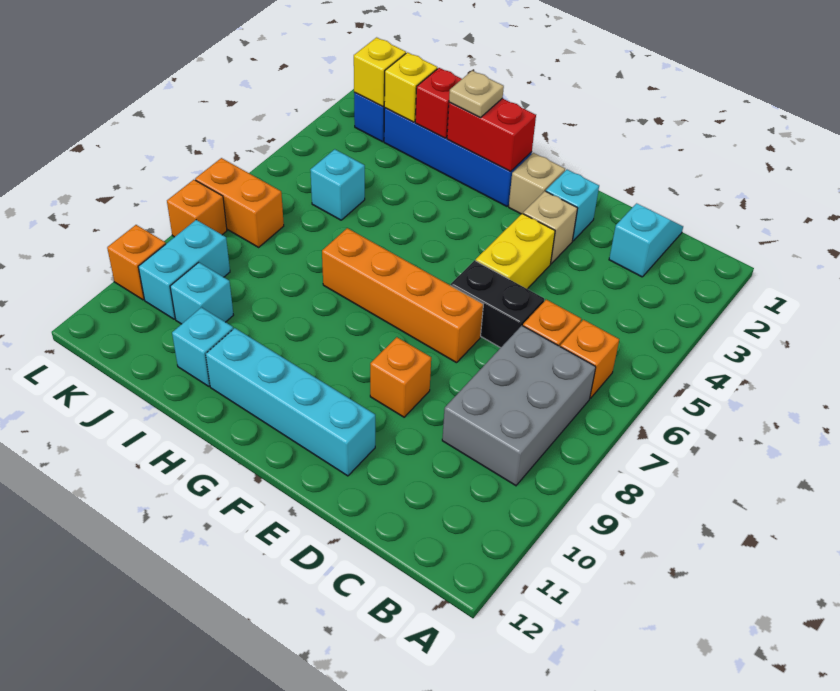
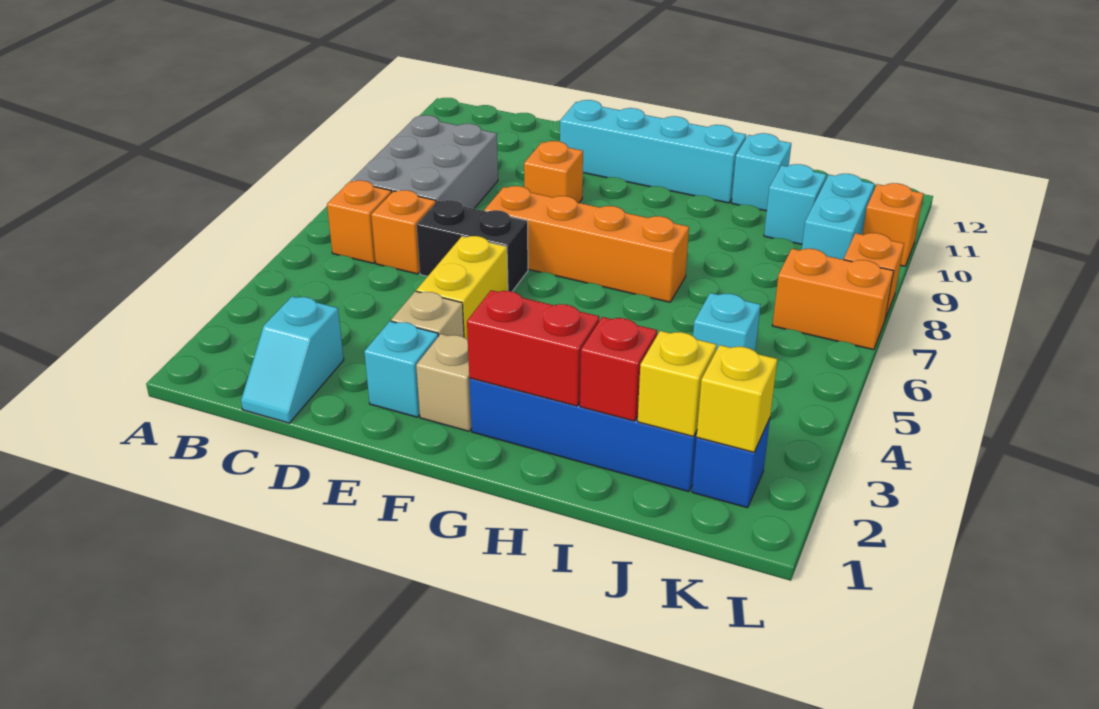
tan plate H2 level 3 -> none

